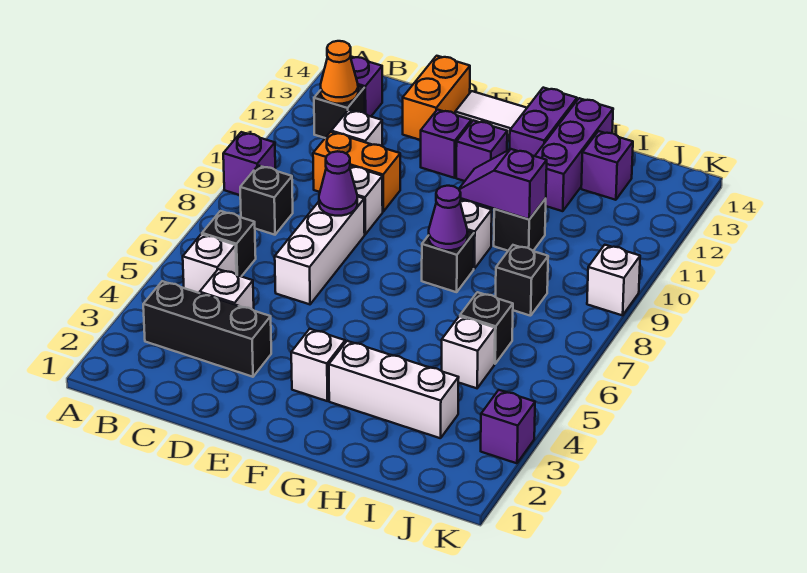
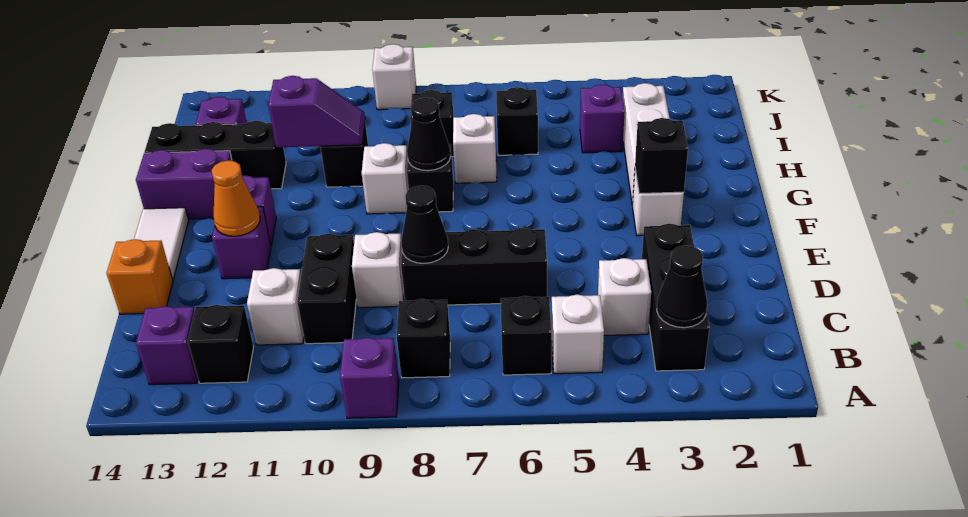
none -> black cone B3 level 2
orange cone B12 level 2 -> orange cone E12 level 2
orange brick C10:D10 level 1 -> black brick C10:D10 level 1
white brick D6:D8 level 1 -> black brick D6:D8 level 1
purple cone D8 level 2 -> black cone D8 level 2
orange brick D13:D14 level 1 -> orange brick D14 level 1
none -> black brick F3 level 2
purple cone G8 level 2 -> black cone G8 level 2
purple slope G10:H10 level 2 top H -> purple slope H10:H11 level 2 top 11
purple brick H12:H14 level 1 -> black brick H12:H14 level 1
white brick I5 level 1 -> white brick H7 level 1
purple brick K3 level 1 -> purple brick I4 level 1

